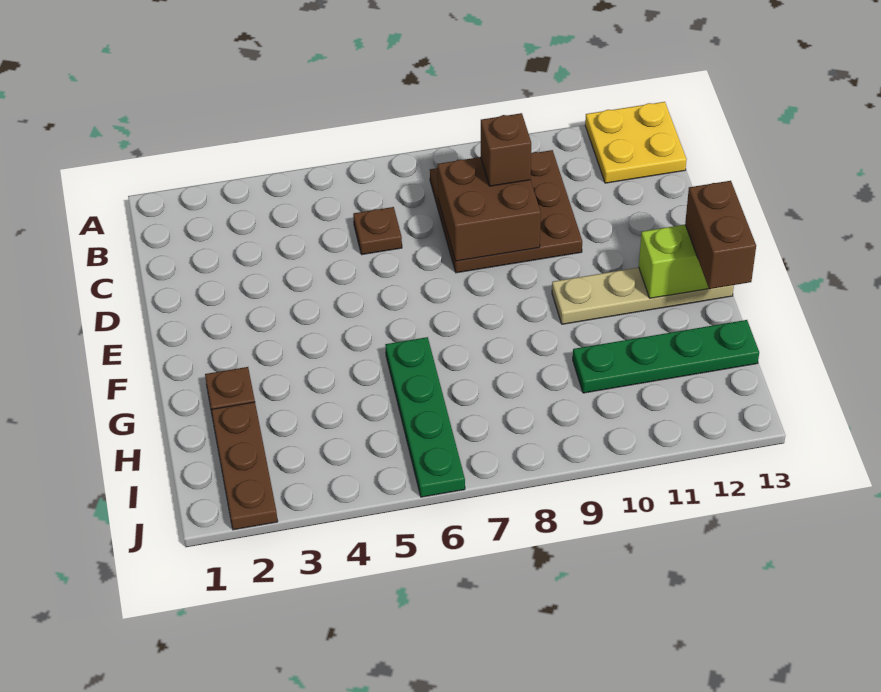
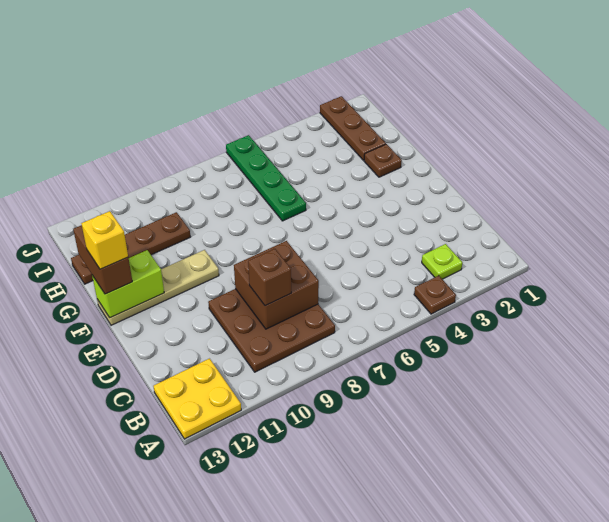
none -> lime plate B3 level 1
brown plate C6 level 1 -> brown plate A4 level 1
none -> yellow brick F13 level 4
green plate H10:H13 level 1 -> brown plate H10:H13 level 1

